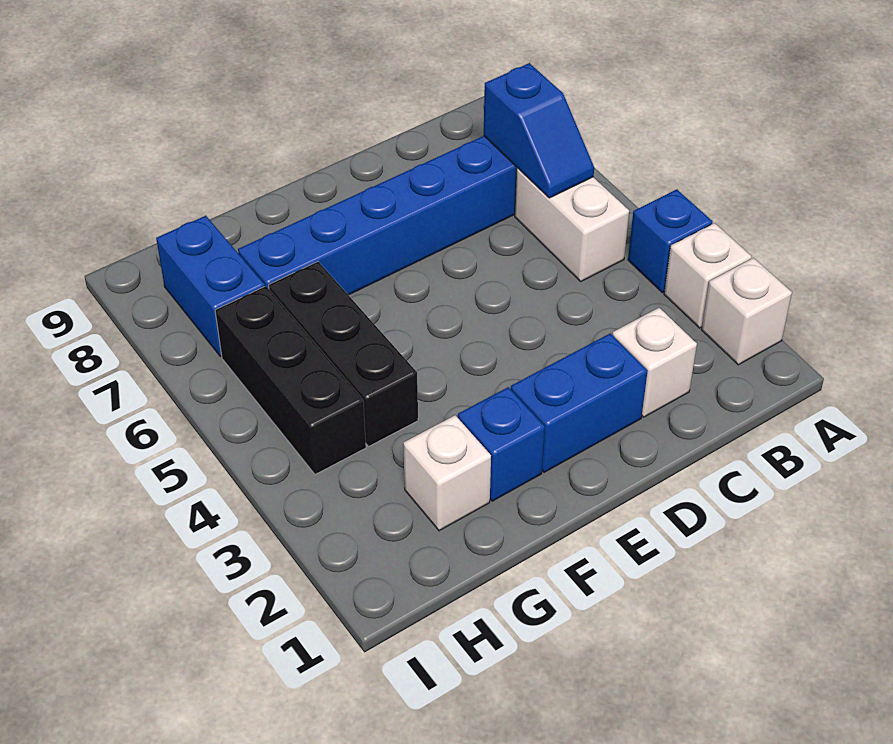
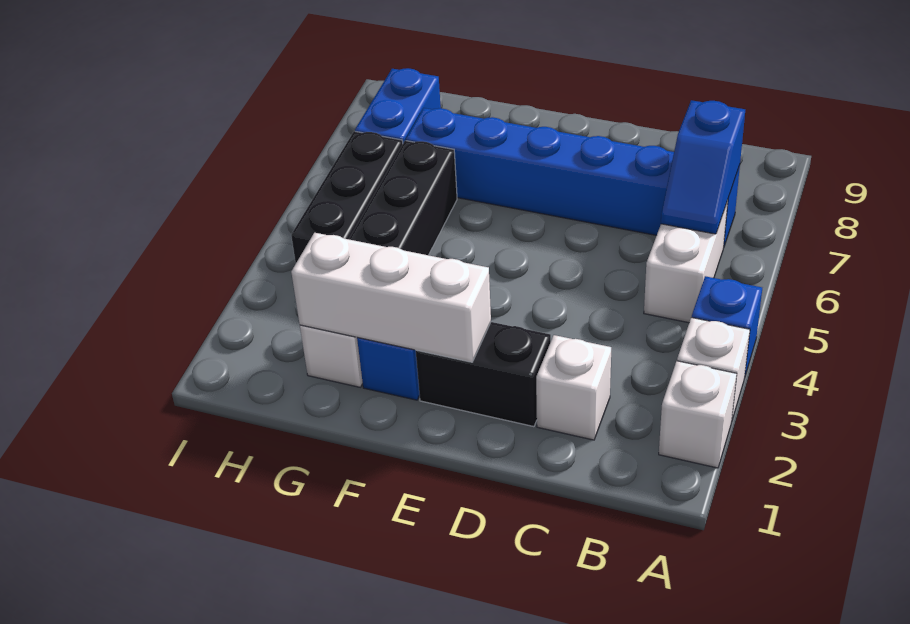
blue brick D2:E2 level 1 -> black brick D2:E2 level 1
none -> white brick E2:G2 level 2

